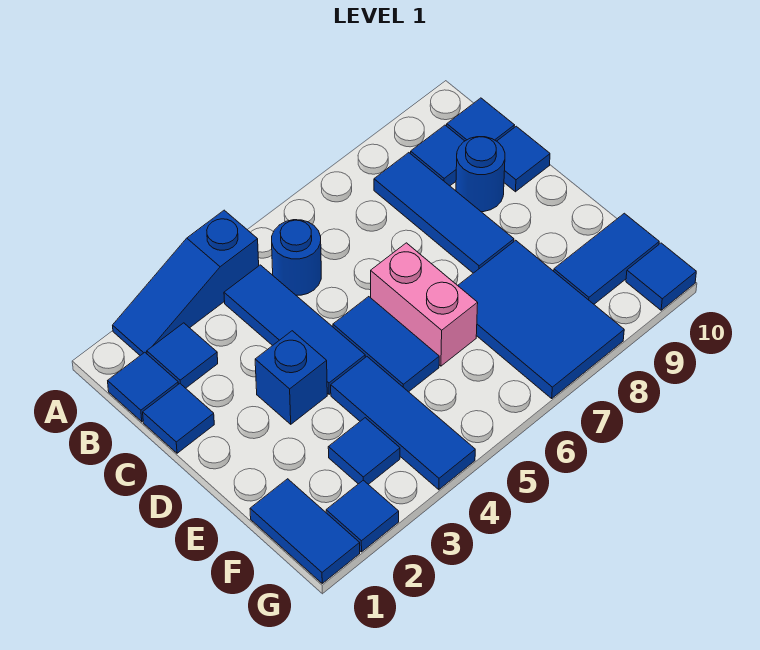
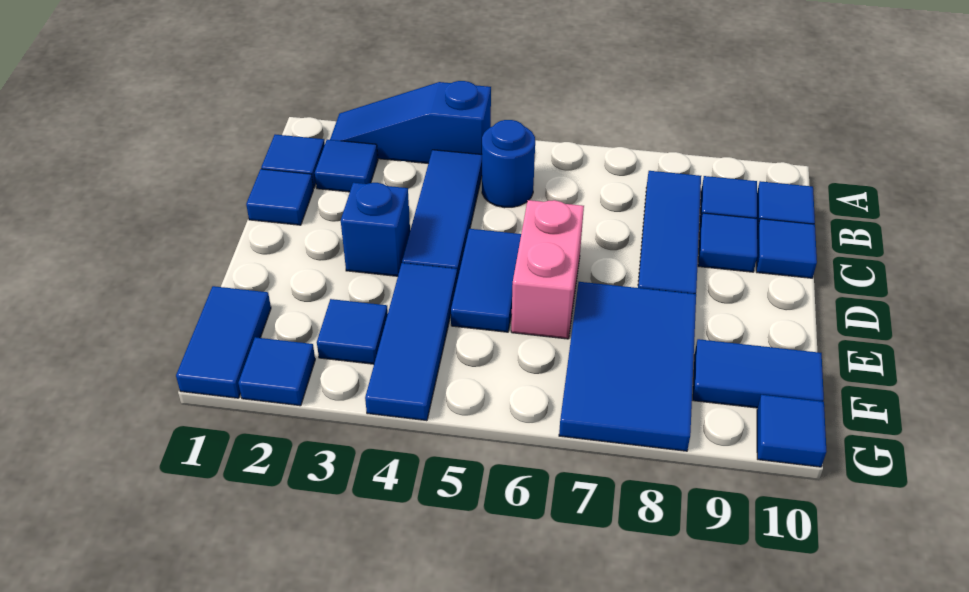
blue round brick C9 level 1 -> blue tile C9 level 1

